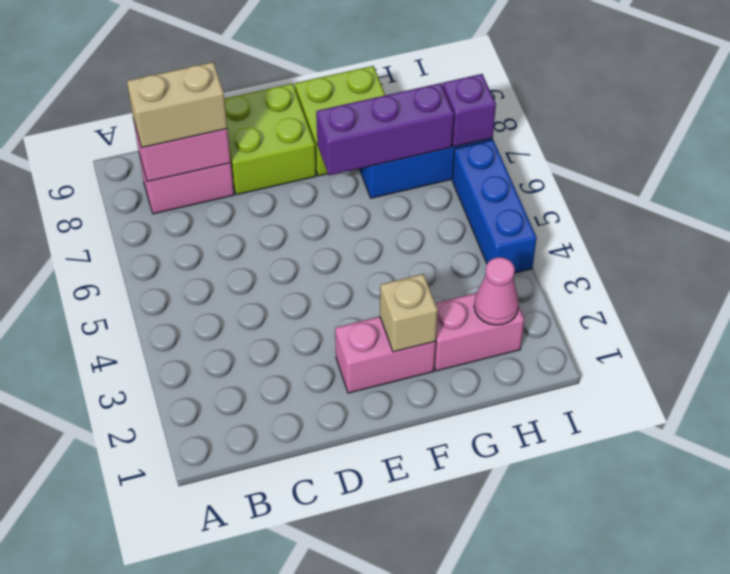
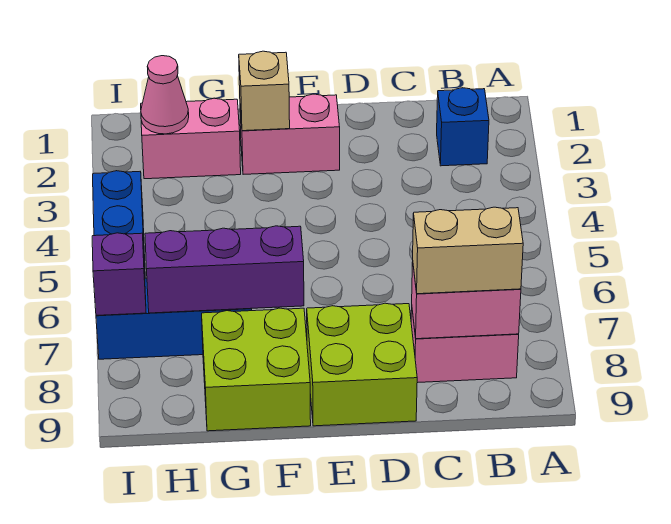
none -> blue brick B2 level 1

